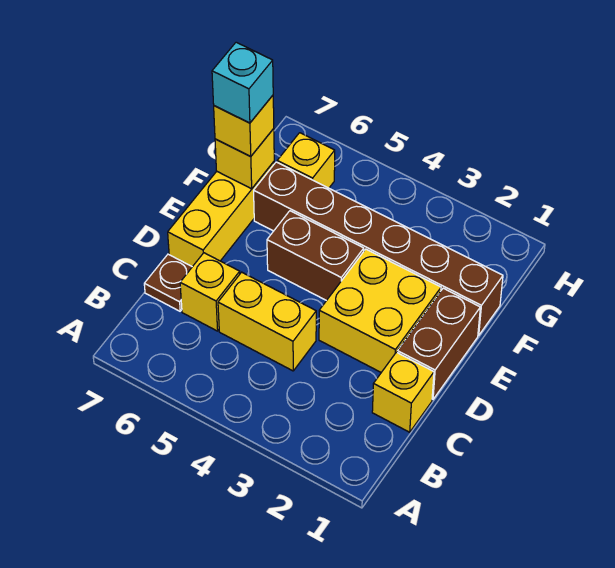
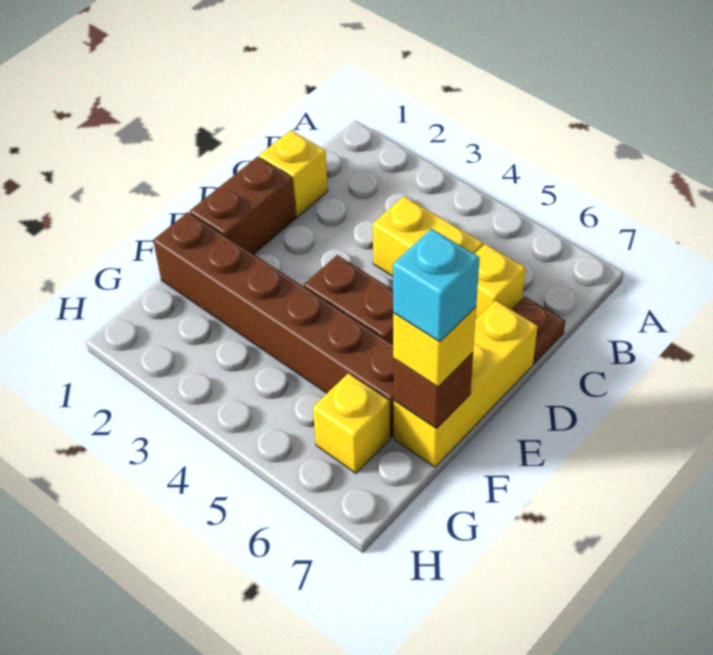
yellow brick D2:E3 level 1 -> none
yellow brick F7 level 2 -> brown brick F7 level 2

